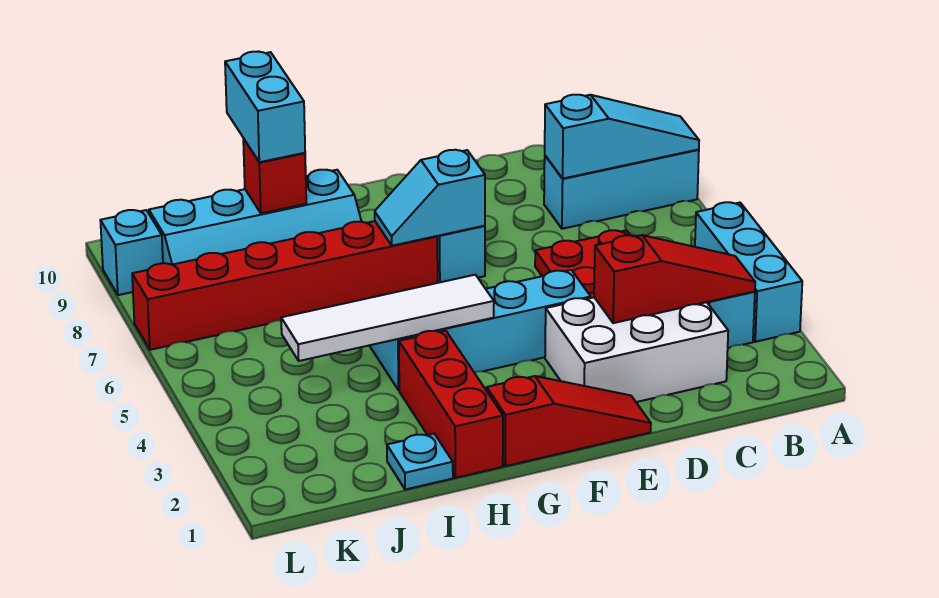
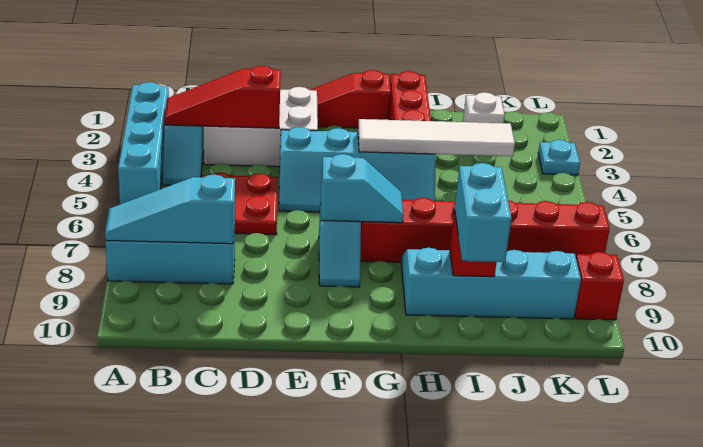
cyan brick A3:A5 level 1 -> cyan brick A2:A5 level 1
cyan plate I1 level 1 -> cyan plate L3 level 1
none -> white brick J2 level 1
cyan brick L9 level 1 -> red brick L9 level 1

